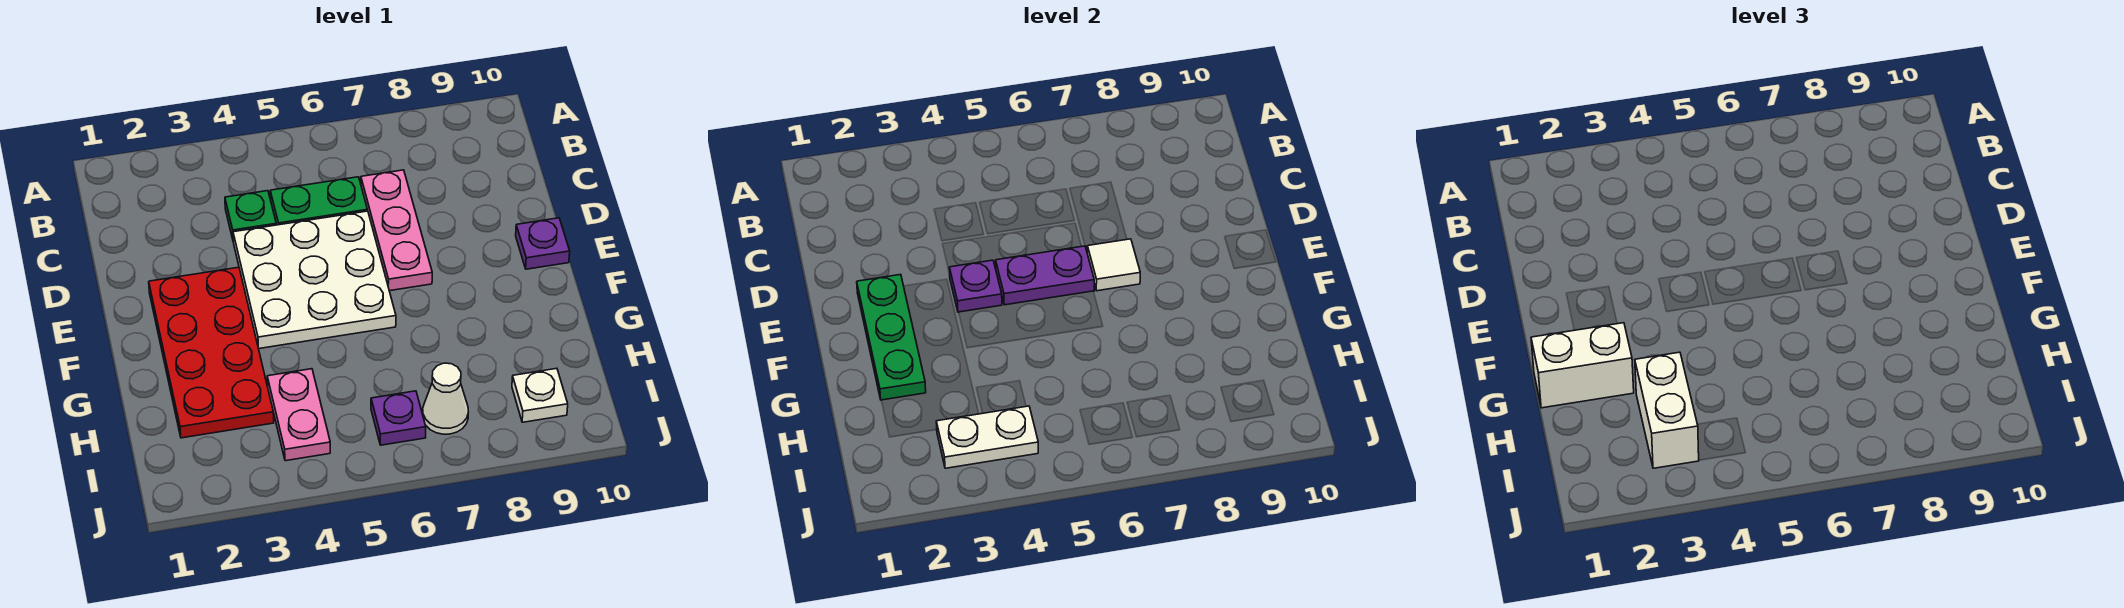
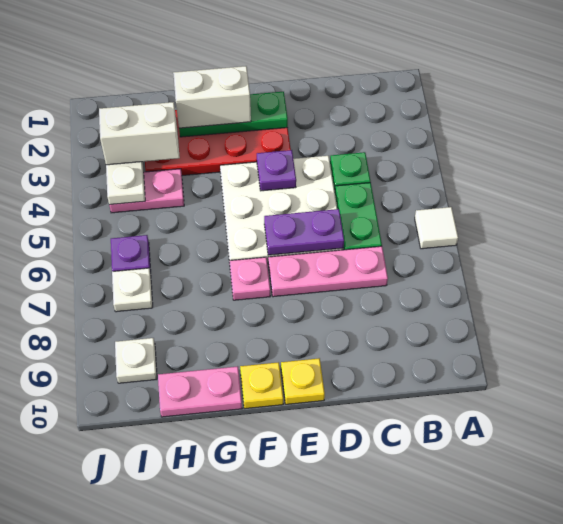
purple plate E5:E6 level 2 -> purple plate D6:E6 level 2
white tile E7 level 2 -> white tile A6 level 1
purple plate E10 level 1 -> yellow plate E10 level 1
none -> pink plate F7 level 1
none -> yellow plate F10 level 1
white brick G1:G2 level 3 -> white brick F2:G2 level 3
none -> pink plate G10:H10 level 1
white cone I7 level 1 -> white plate I7 level 1

